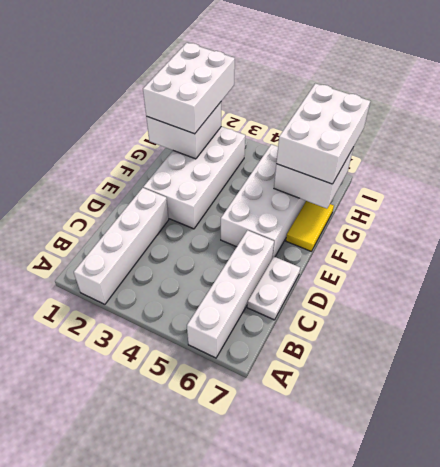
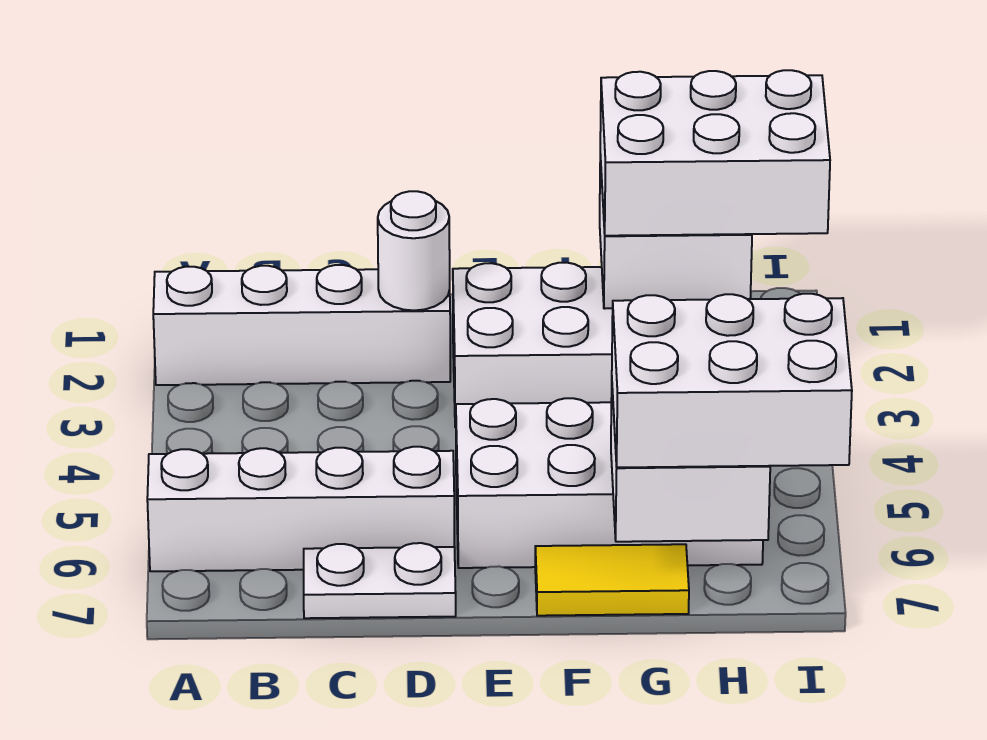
none -> white round brick D2 level 2

